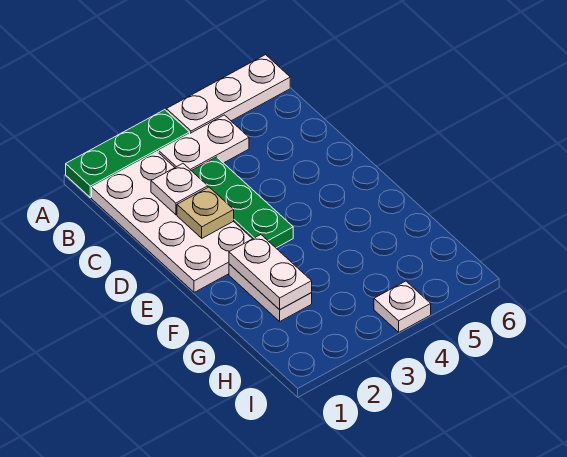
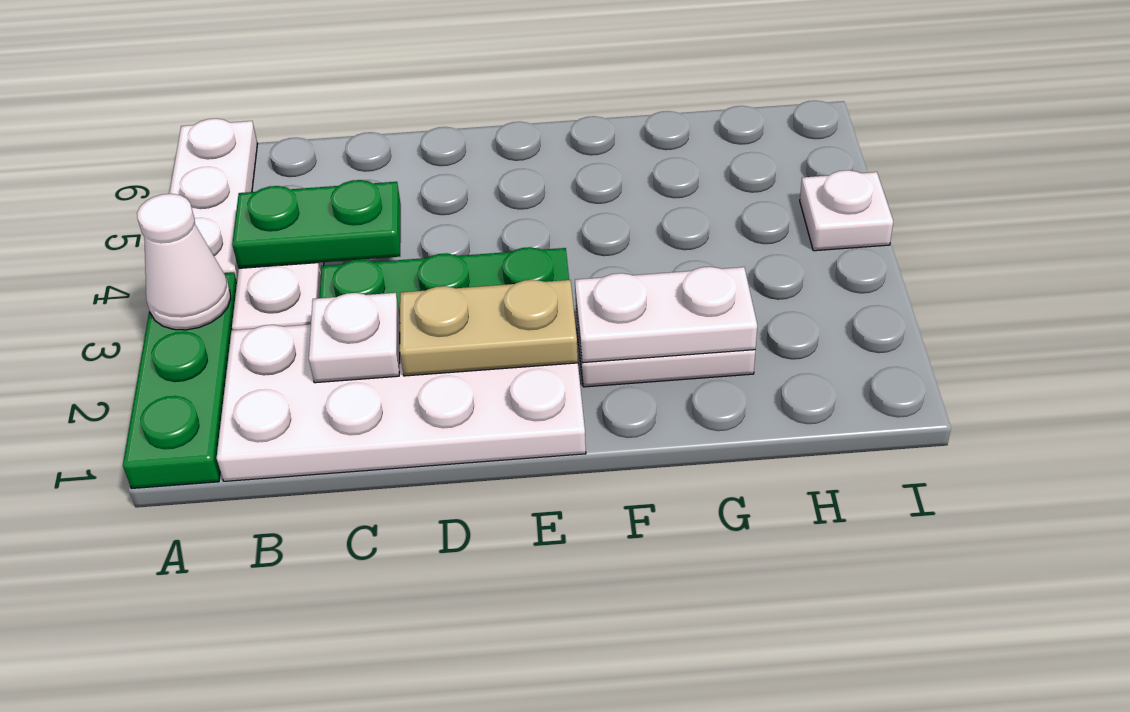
none -> white cone A3 level 2
none -> green plate B4:C4 level 2
tan plate D2 level 2 -> tan plate D2:E2 level 2

